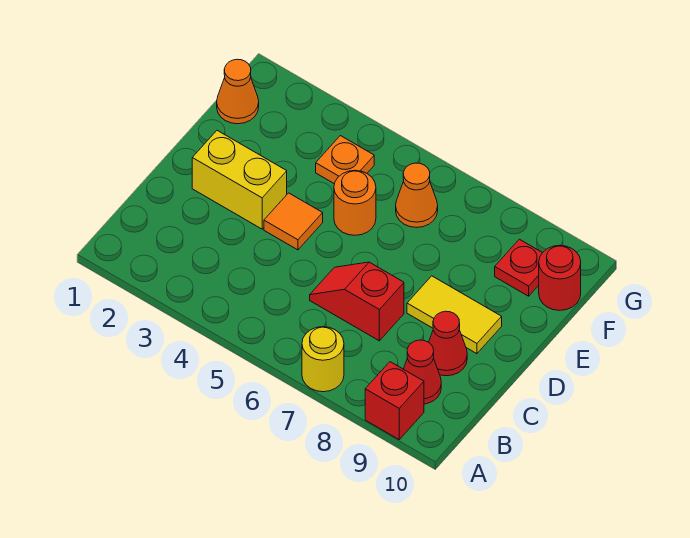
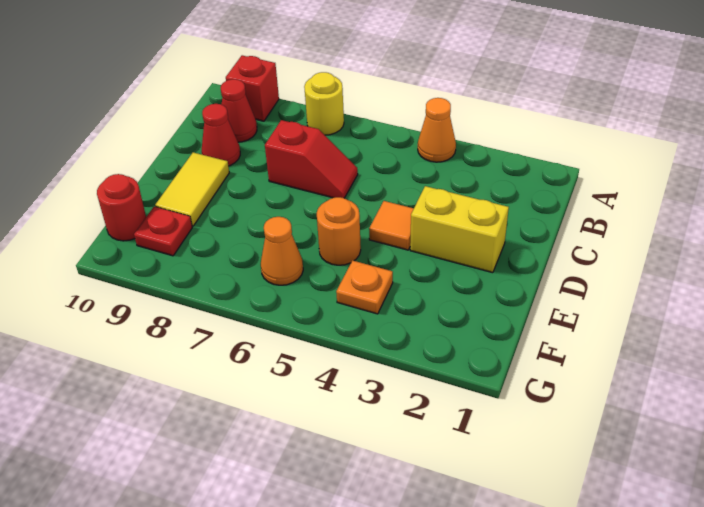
yellow tile D8:D9 level 1 -> yellow tile D9:E9 level 1
orange cone F1 level 1 -> orange cone A4 level 1

